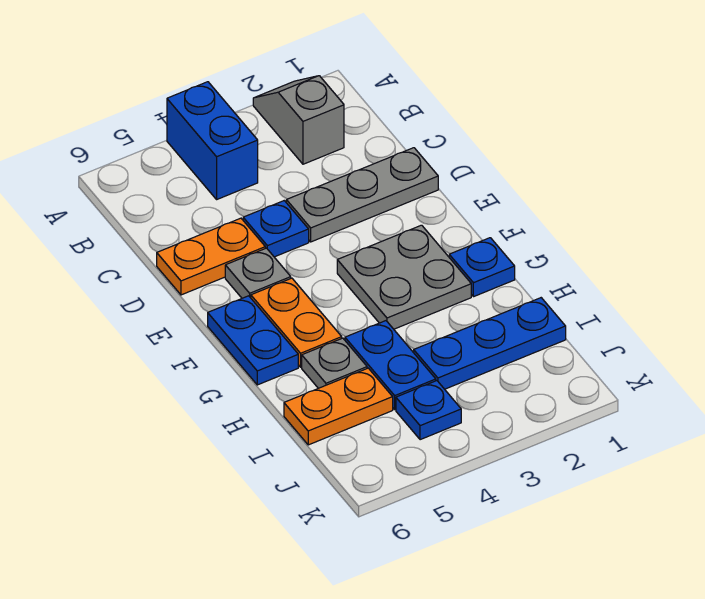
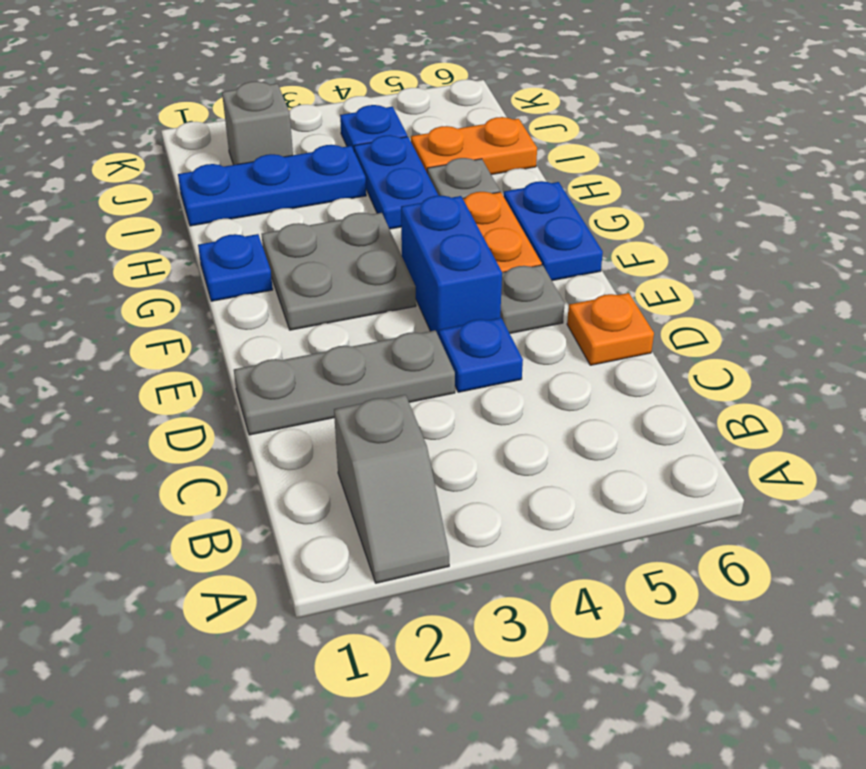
blue brick A4:B4 level 1 -> blue brick E4:F4 level 1
orange plate D5:D6 level 1 -> orange plate D6 level 1
none -> grey brick J2 level 1

